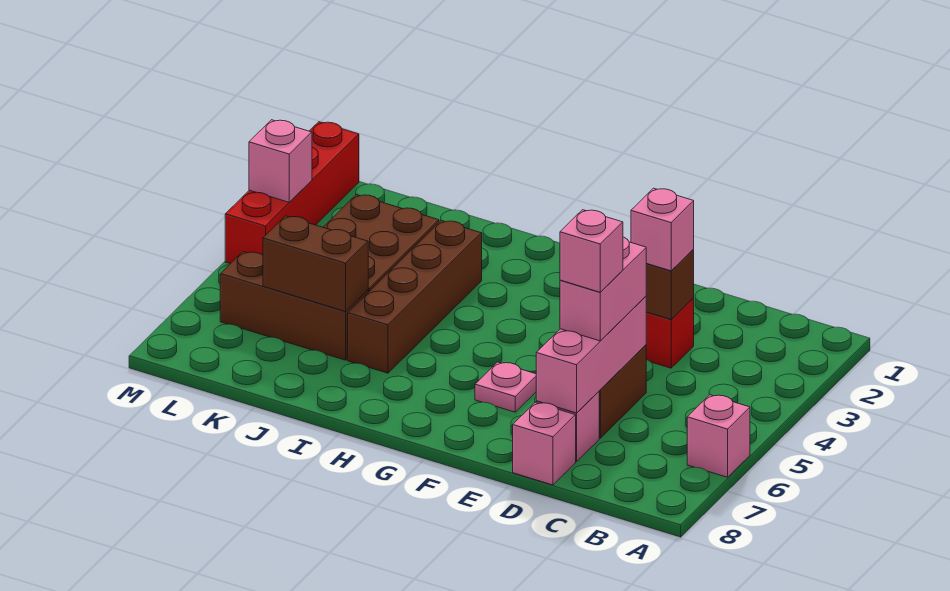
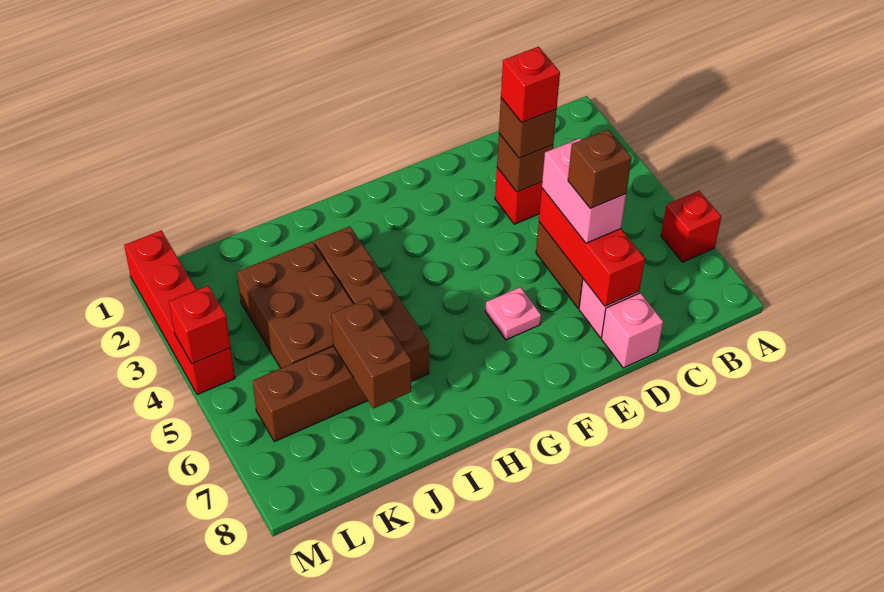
pink brick A6 level 1 -> red brick A6 level 1
pink brick D3 level 3 -> brown brick D3 level 3
none -> red brick D3 level 4
pink brick D5:D7 level 2 -> red brick D5:D7 level 2
pink brick D6 level 4 -> brown brick D6 level 4
brown brick J6:K6 level 2 -> brown brick J6:J7 level 2
pink brick M3 level 2 -> none
none -> red brick M4 level 2

